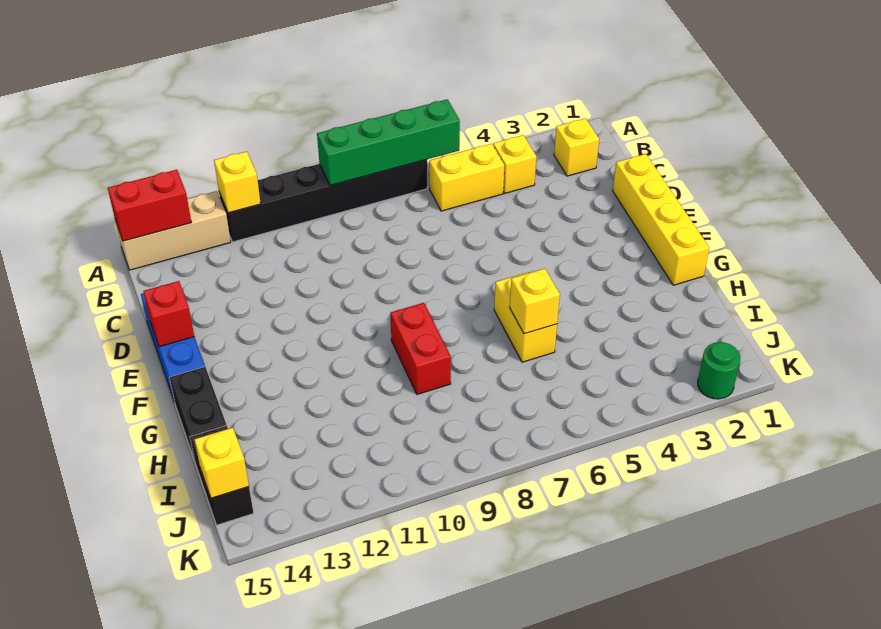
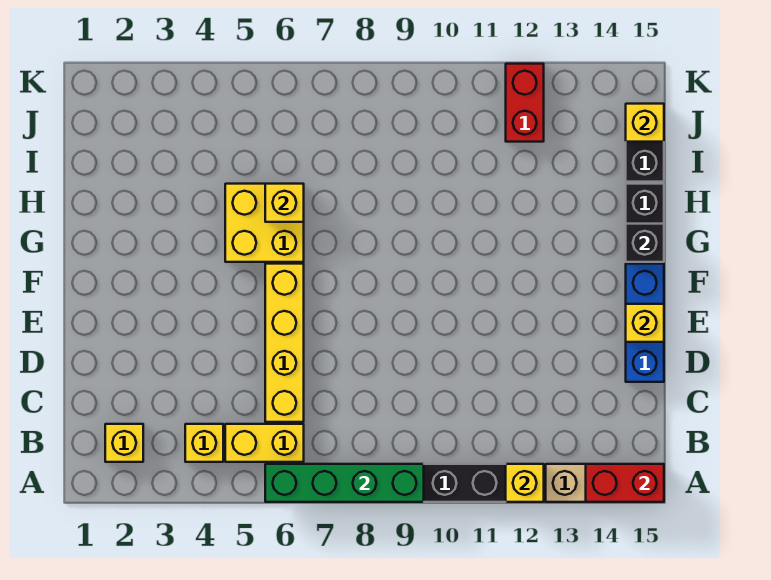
yellow brick D1:G1 level 1 -> yellow brick C6:F6 level 1
red brick E15 level 2 -> yellow brick E15 level 2
yellow brick G6:H6 level 1 -> yellow brick G5:H6 level 1
red brick G9:H9 level 1 -> red brick J12:K12 level 1
none -> black brick G15 level 2
green round brick K2 level 1 -> none

